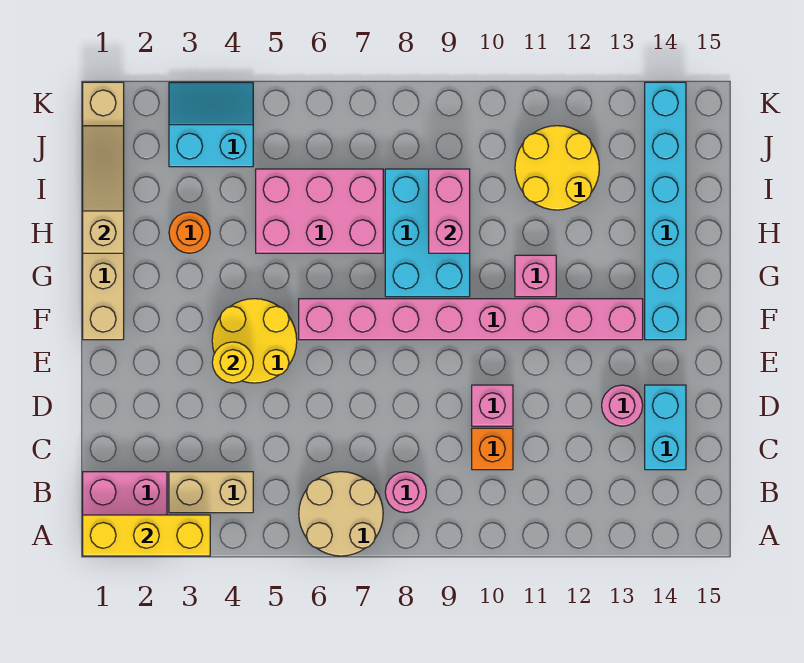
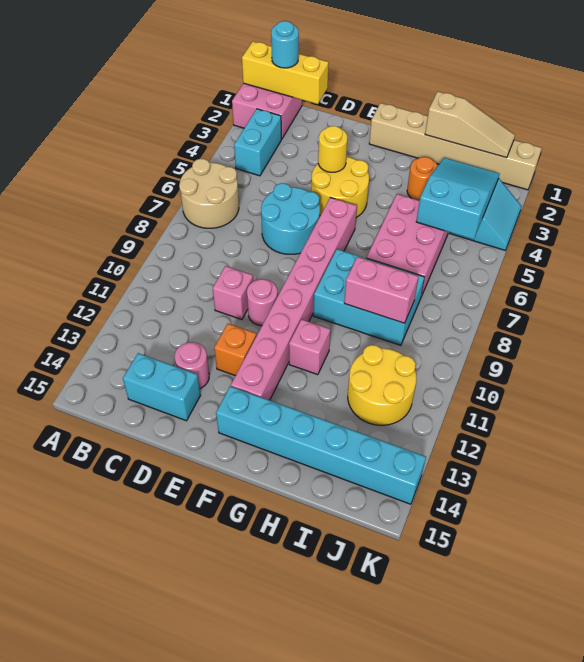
yellow brick A1:A3 level 2 -> yellow brick A1:C1 level 2
none -> cyan round brick B1 level 3
tan brick B3:B4 level 1 -> cyan brick B3:B4 level 1
pink round brick B8 level 1 -> pink round brick E10 level 1
orange brick C10 level 1 -> orange brick E12 level 1
none -> cyan round brick D6:E7 level 1
none -> cyan slope I3:J5 level 2 top 5

